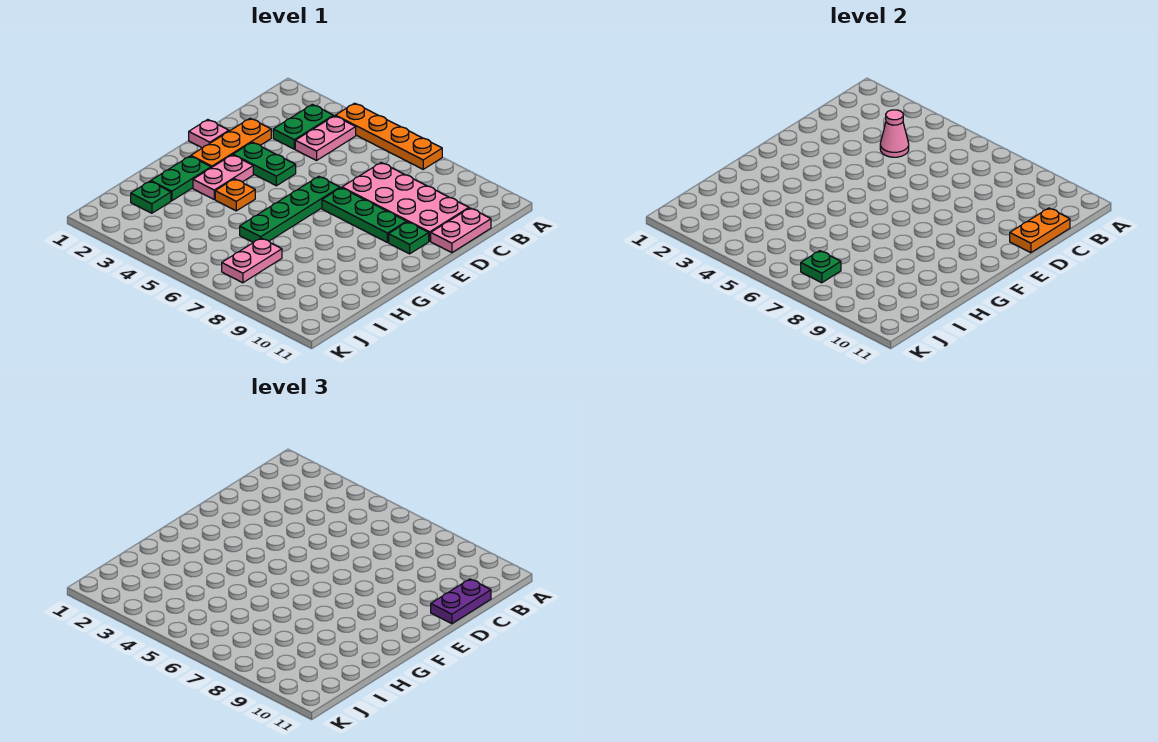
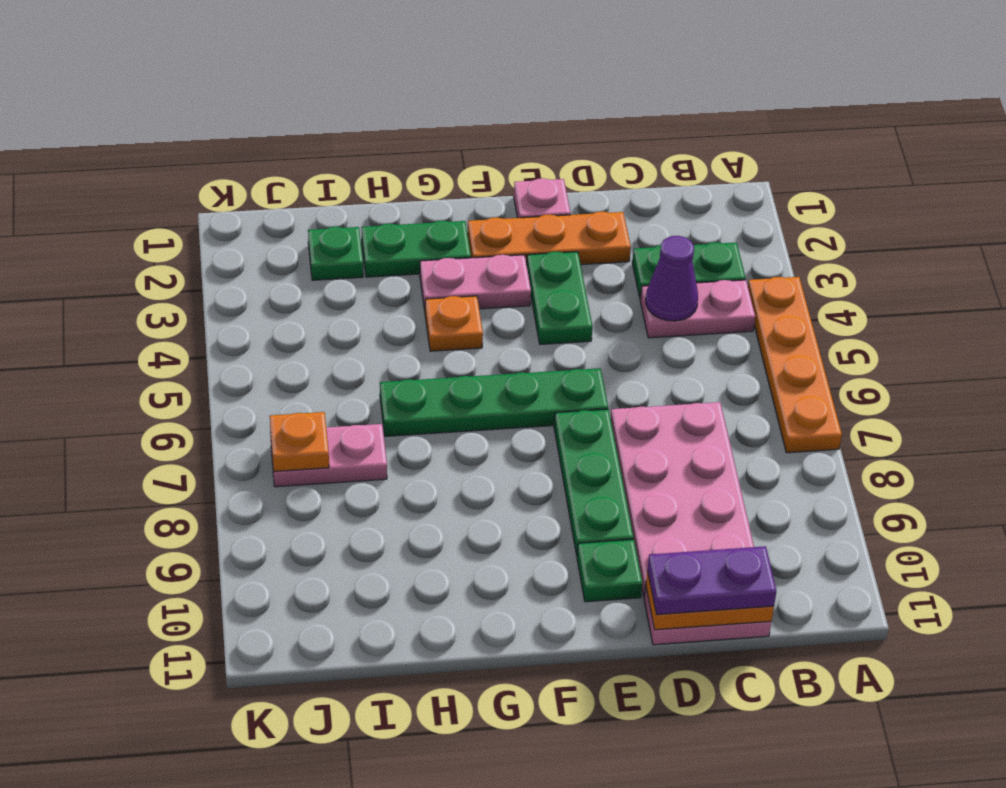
pink cone C4 level 2 -> purple cone C4 level 2
green plate J7 level 2 -> orange plate J7 level 2

